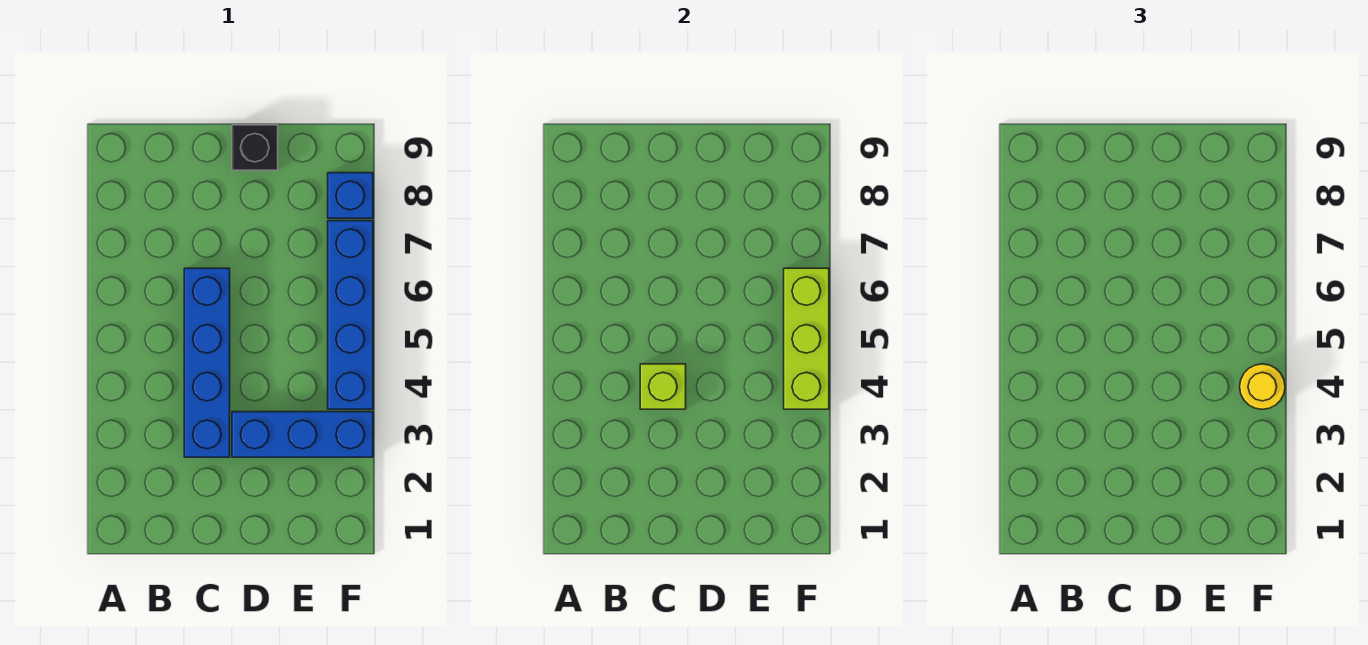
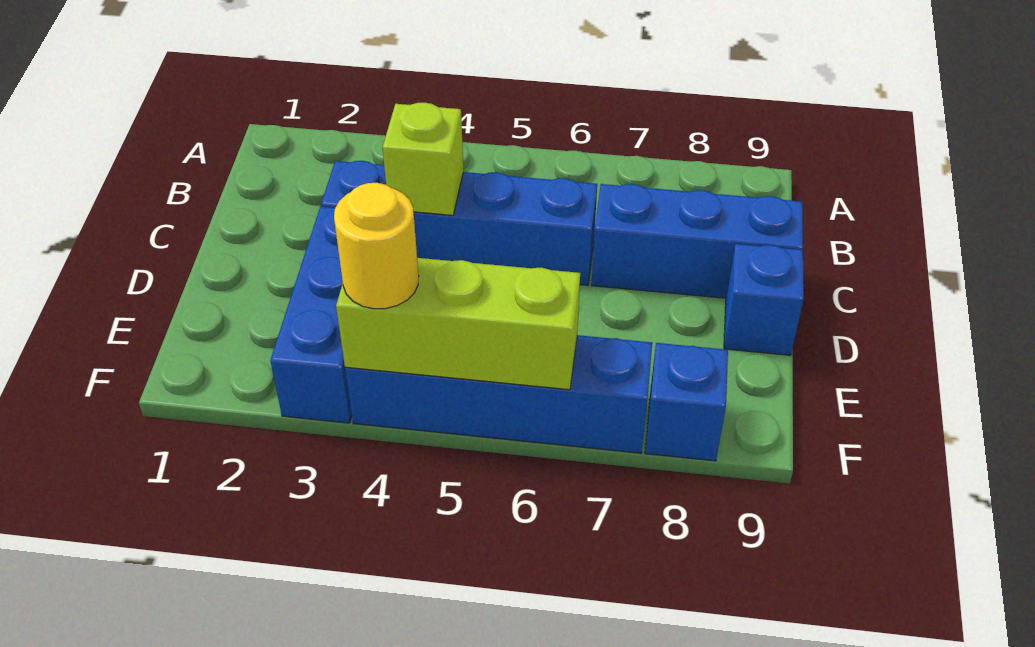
none -> blue brick C7:C9 level 1
black brick D9 level 1 -> blue brick D9 level 1

